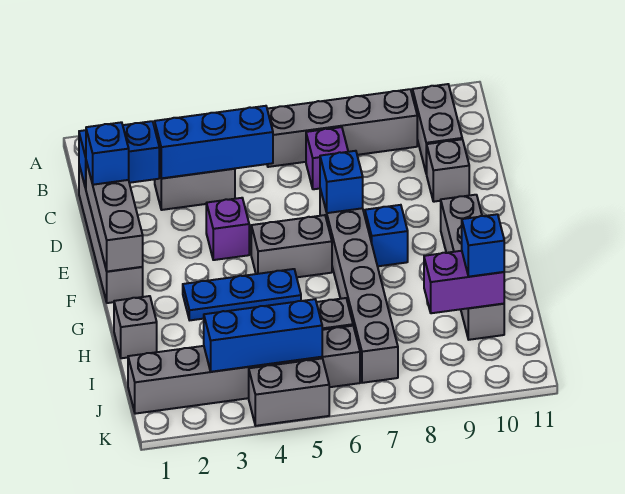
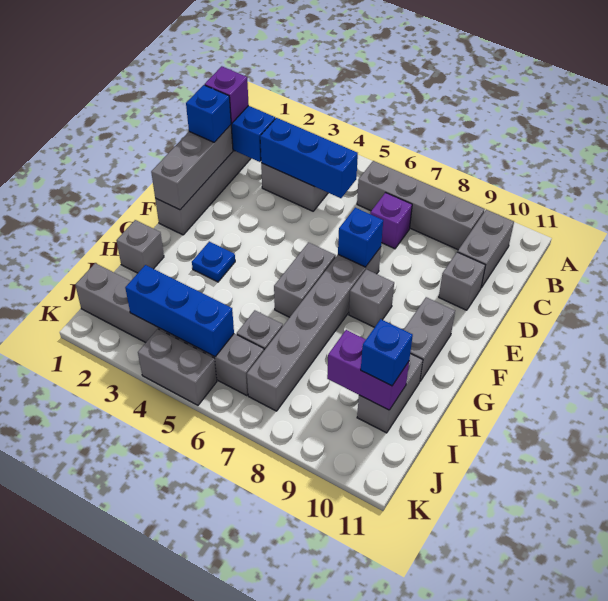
purple brick E4 level 1 -> purple brick C1 level 3
grey brick F5:F6 level 1 -> grey brick F6:G6 level 1
blue brick F8 level 1 -> grey brick F8 level 1
blue plate G3:G5 level 1 -> blue plate G3 level 1

